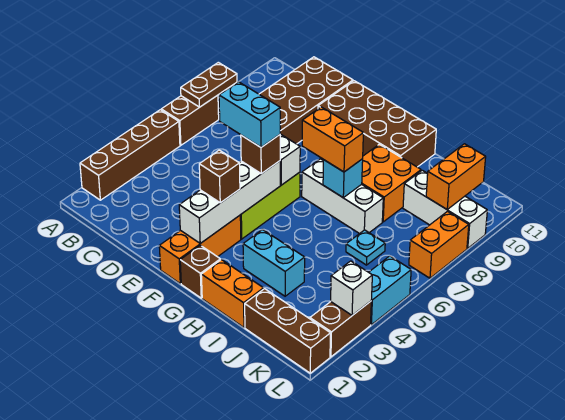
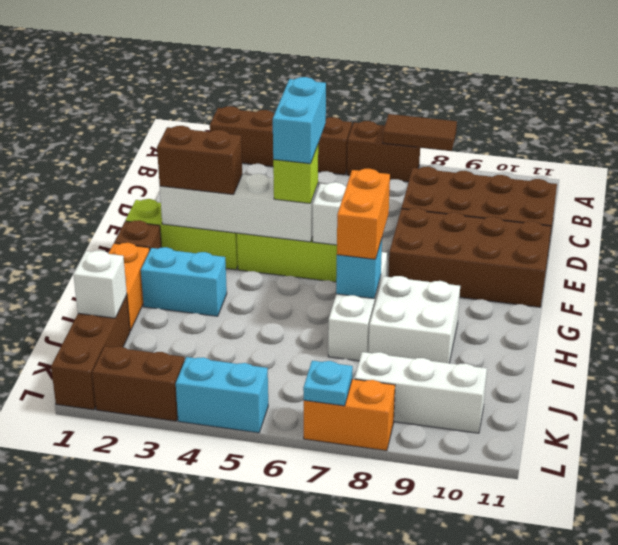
brown plate A7:A8 level 2 -> brown tile A7:A8 level 2
brown brick E10:H11 level 1 -> brown brick E8:F11 level 1
orange brick F1:F3 level 1 -> lime brick F1:F3 level 1
brown brick F3 level 3 -> brown brick F2:F3 level 3
brown brick F5 level 3 -> lime brick F5 level 3
cyan brick H3:I3 level 1 -> cyan brick H2:H3 level 1
orange brick H8:I9 level 1 -> white brick H8:I9 level 1
cyan plate J6 level 1 -> cyan plate L7 level 2
white brick J9:L9 level 1 -> white brick K8:K10 level 1
orange brick K9:K10 level 2 -> none
white brick L3 level 2 -> white brick J1 level 2

